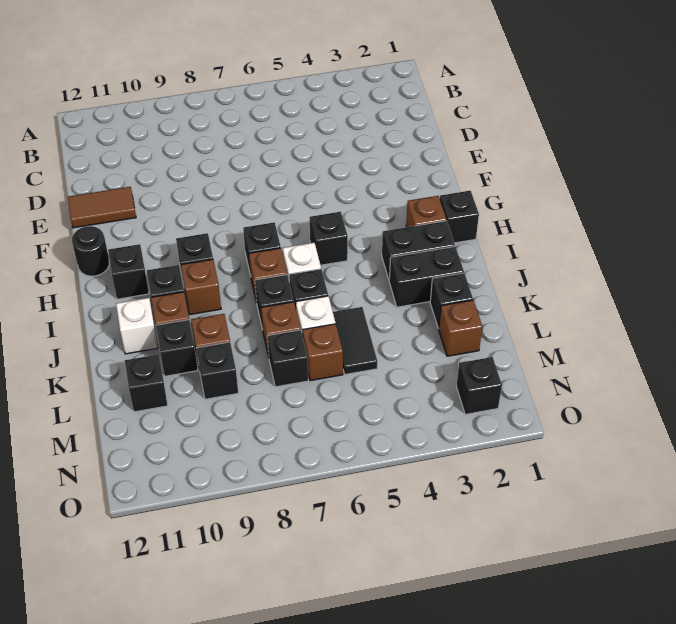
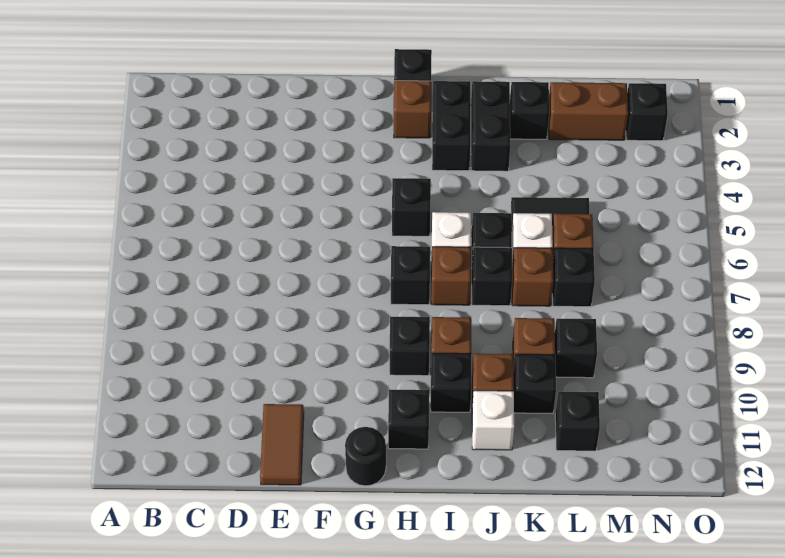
brown brick L2 level 1 -> brown brick L2:M2 level 1

